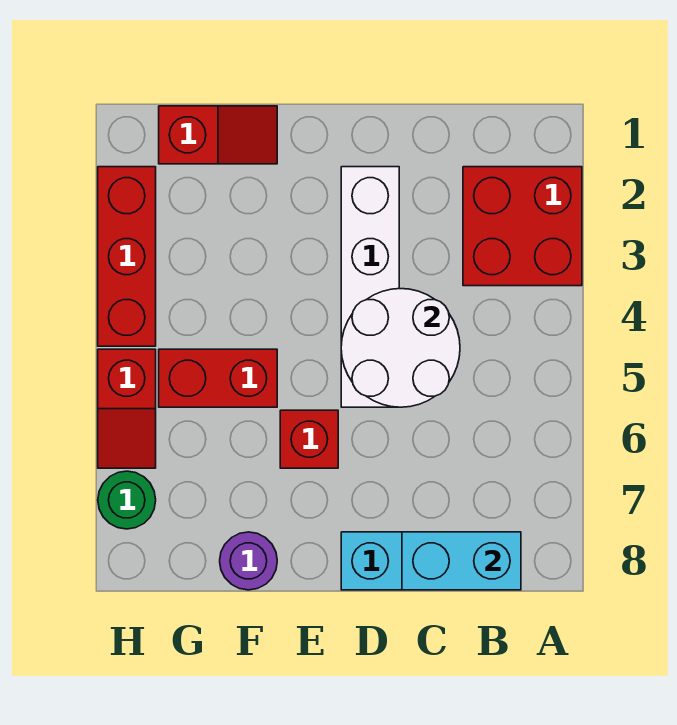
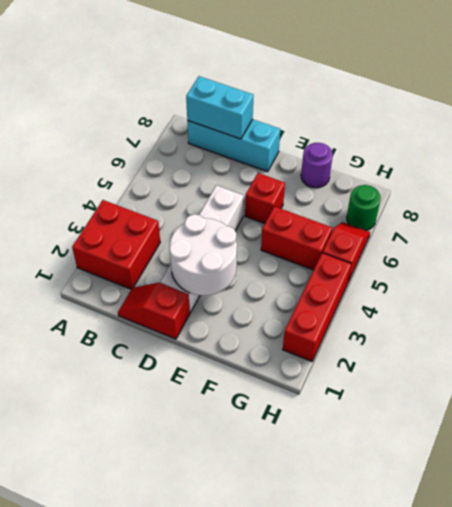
white round brick C4:D5 level 2 -> white round brick D2:E3 level 2
red slope F1:G1 level 1 top G -> red slope C1:D1 level 1 top D

